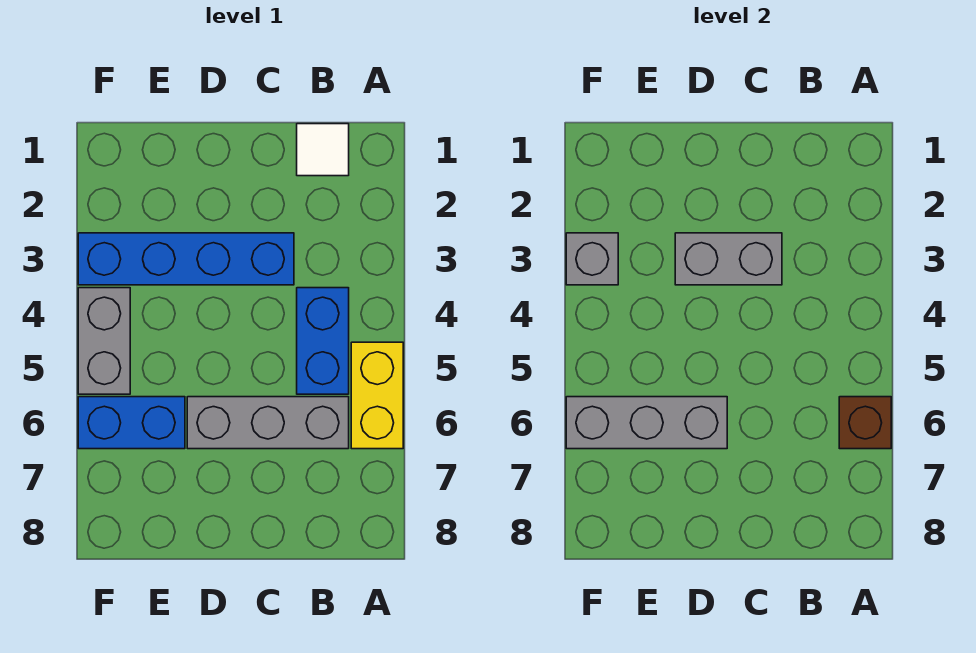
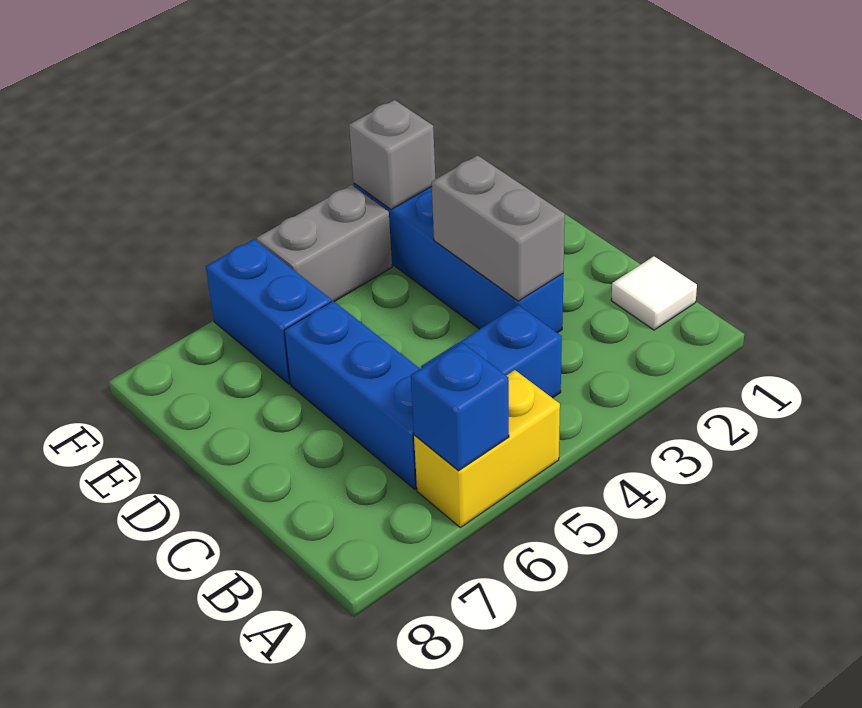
brown brick A6 level 2 -> blue brick A6 level 2
grey brick B6:D6 level 1 -> blue brick B6:D6 level 1
grey brick D6:F6 level 2 -> none

